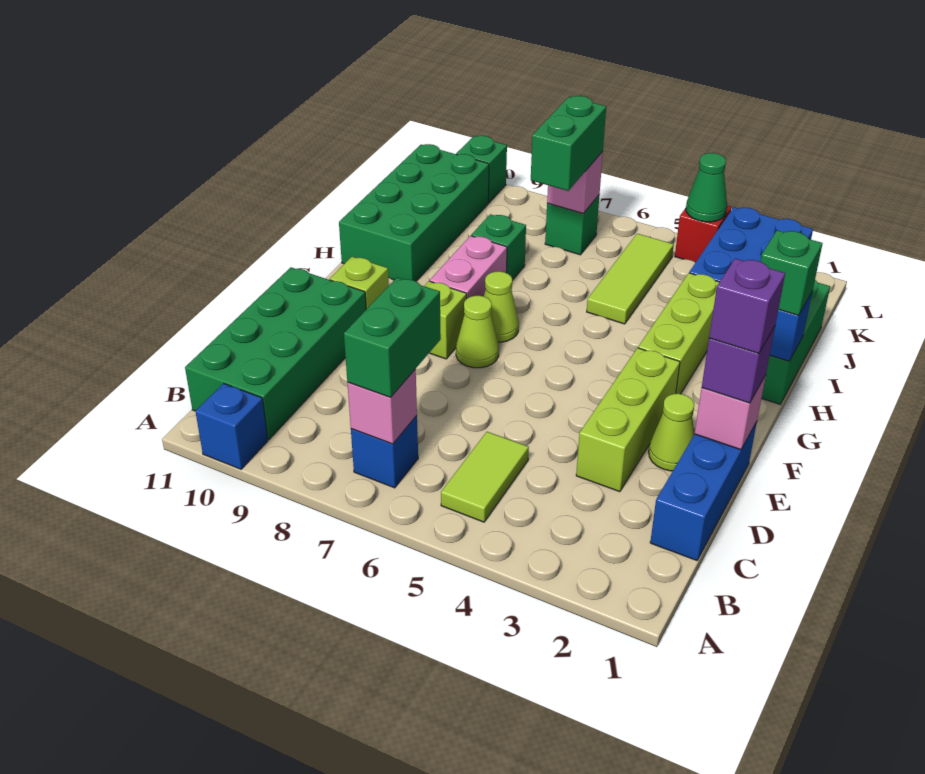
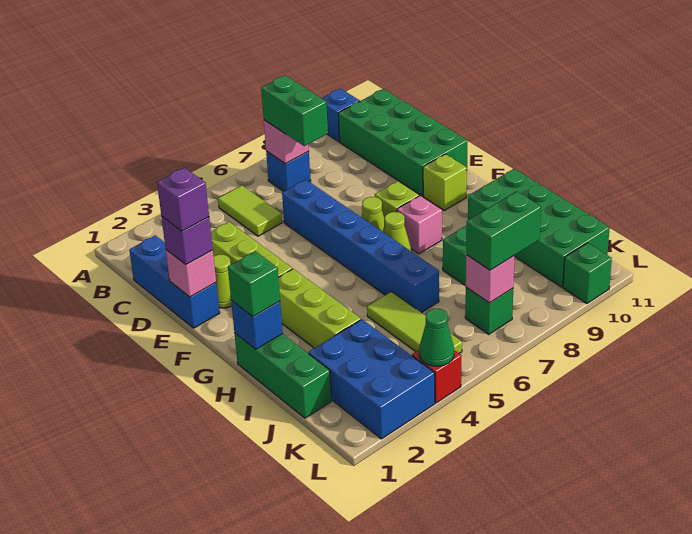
none -> blue brick D6:I6 level 1
pink brick G8:H8 level 1 -> pink brick G8 level 1
green brick J7:K7 level 3 -> green brick K7:K8 level 3

